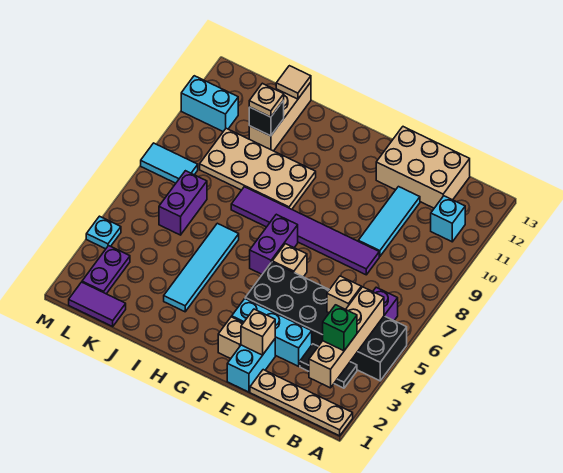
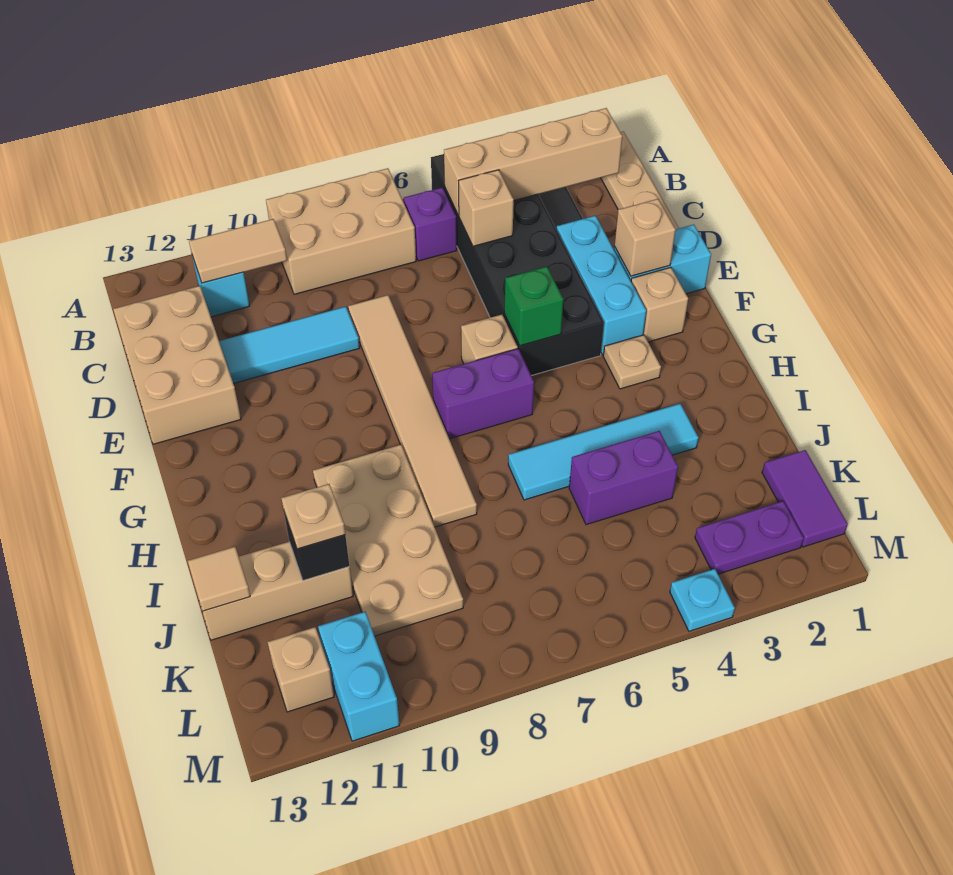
none -> tan brick A7:B9 level 1
green brick B3 level 3 -> green brick F5 level 2
none -> tan tile B10:B11 level 2
purple tile D8:I8 level 1 -> tan tile D8:I8 level 1
none -> tan plate G3 level 1
purple brick K6:K7 level 1 -> purple brick J4:J5 level 1
cyan tile L8:M8 level 1 -> none
none -> tan brick L12 level 1

